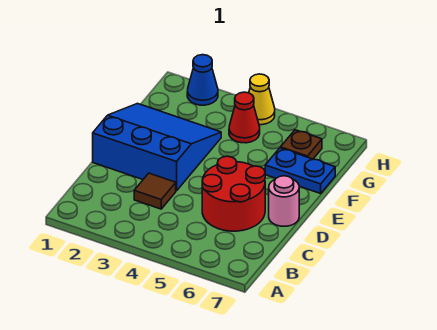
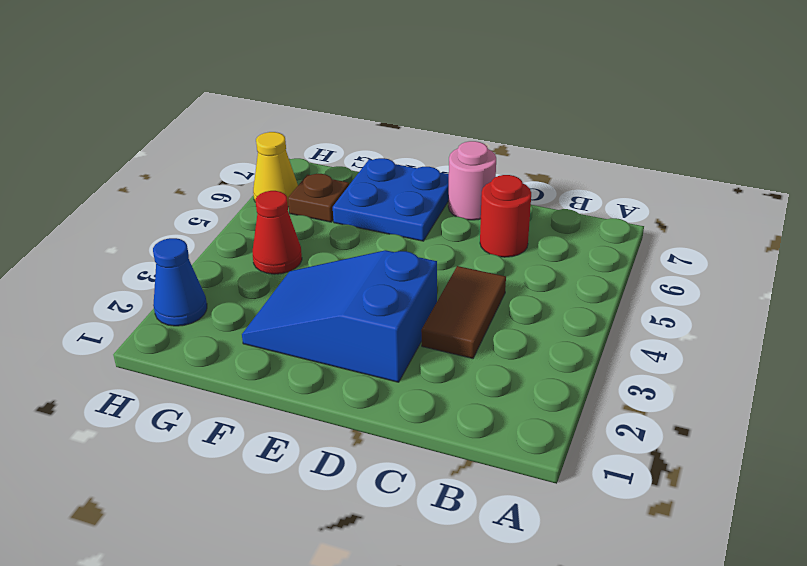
brown tile C3 level 1 -> brown tile C3:C4 level 1
red round brick C5:D6 level 1 -> red round brick C6 level 1
blue slope D1:F3 level 1 top D -> blue slope D2:F3 level 1 top D
blue plate F6:F7 level 1 -> blue plate E6:F7 level 1
yellow cone H4 level 1 -> yellow cone H6 level 1

